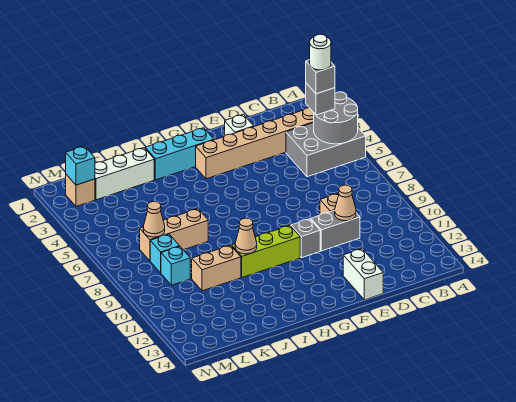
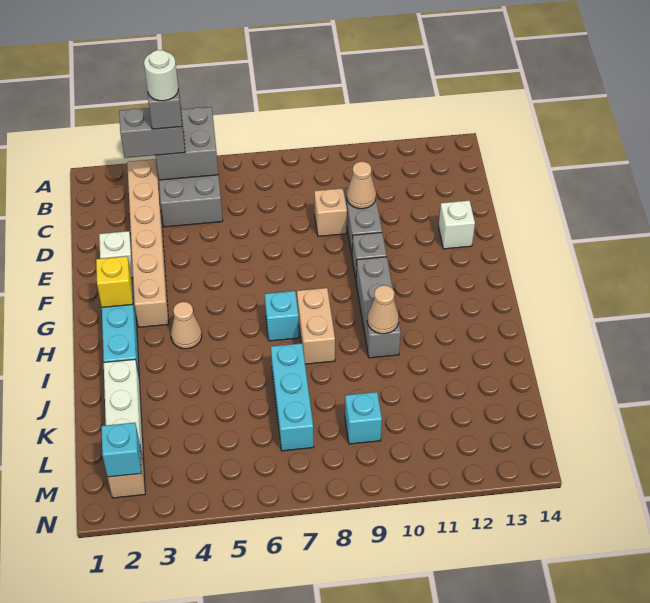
grey round brick A4:B5 level 2 -> grey brick A4:B5 level 2
grey brick B4 level 3 -> grey brick B3:B4 level 3
white brick E13:E14 level 1 -> white brick E13 level 1
none -> yellow brick G2 level 2
lime brick G10:I10 level 1 -> grey brick G10:I10 level 1
tan brick J7:L7 level 1 -> cyan brick J7:L7 level 1
tan brick J10:K10 level 1 -> tan brick H8:I8 level 1
tan cone L7 level 2 -> tan cone H4 level 1
cyan brick L8 level 1 -> cyan brick H7 level 1

